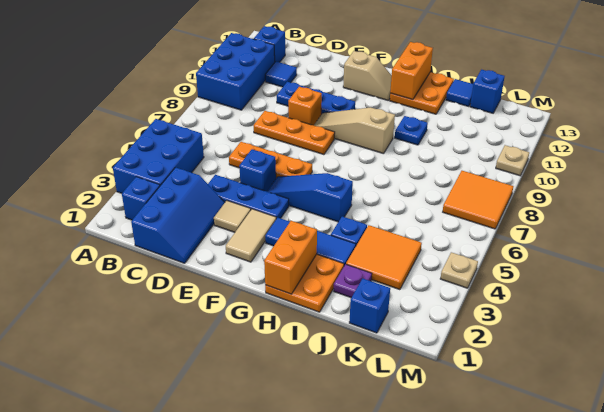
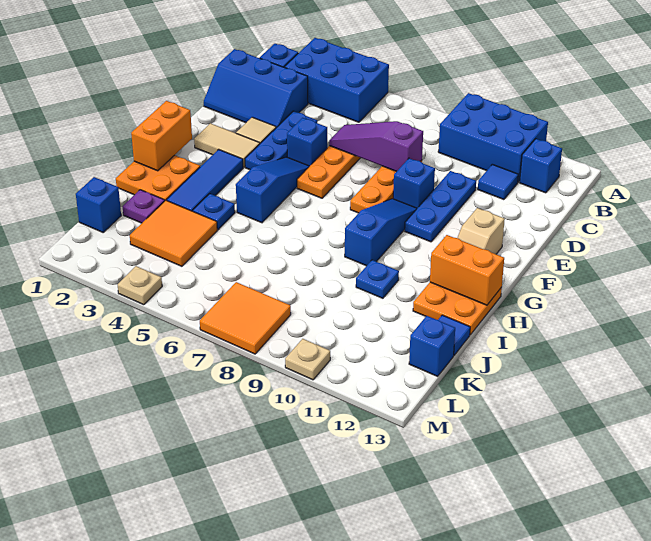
none -> purple slope D6:D8 level 2 top 8
orange brick E9 level 1 -> blue brick E9 level 1
tan slope F9:H9 level 1 top H -> blue slope F9:H9 level 1 top H
orange brick H1:H2 level 2 -> orange brick G1:H1 level 2

